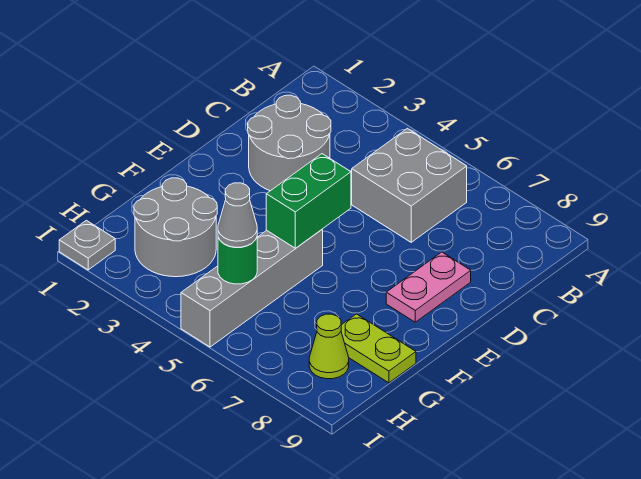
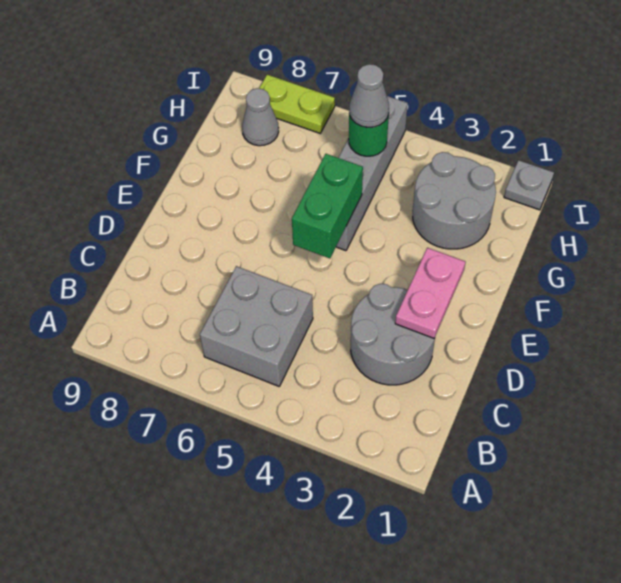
pink plate D8:E8 level 1 -> pink plate D2:E2 level 2
lime plate G8:G9 level 1 -> lime plate I7:I8 level 1
lime cone H8 level 1 -> grey cone H8 level 1

